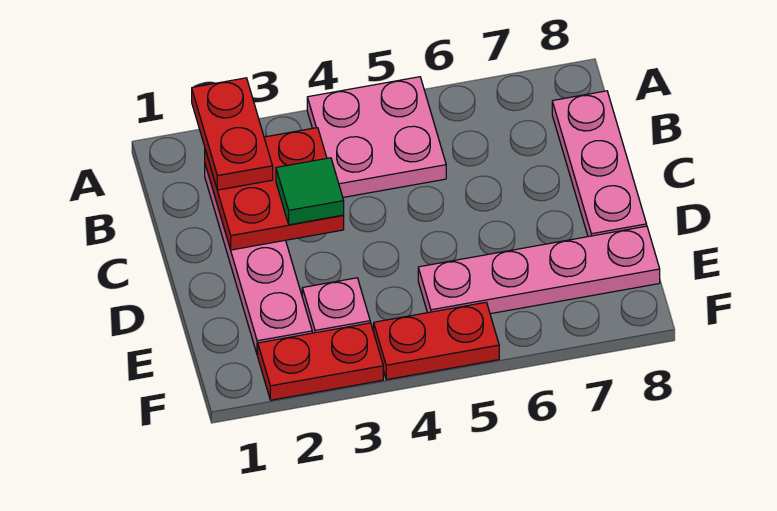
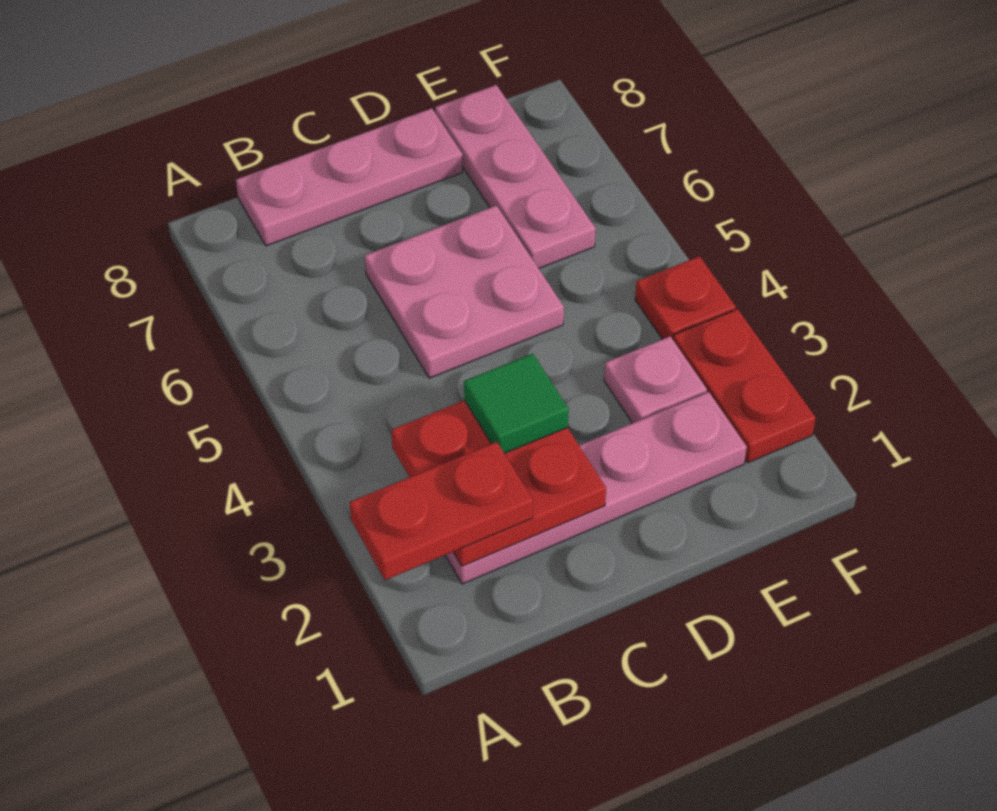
pink plate A4:B5 level 1 -> pink plate C5:D6 level 1
pink plate E5:E8 level 1 -> pink plate E6:E8 level 1
red plate F4:F5 level 1 -> red plate F4 level 1

